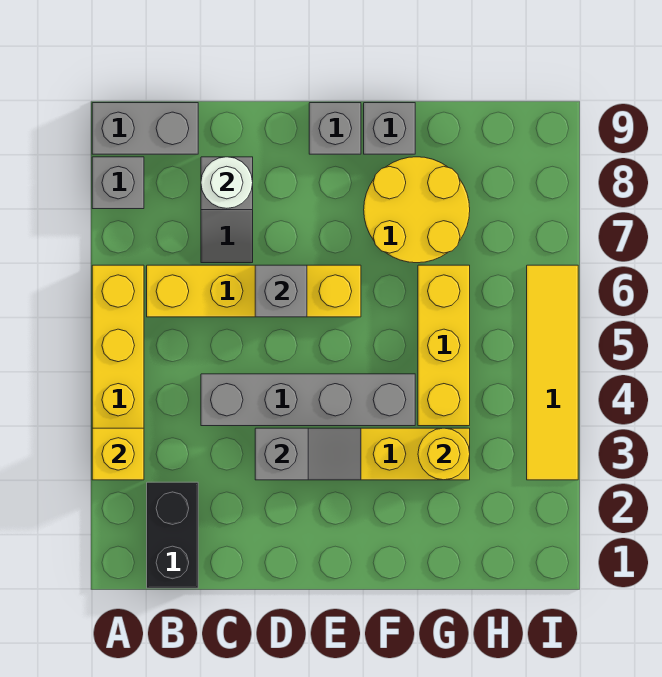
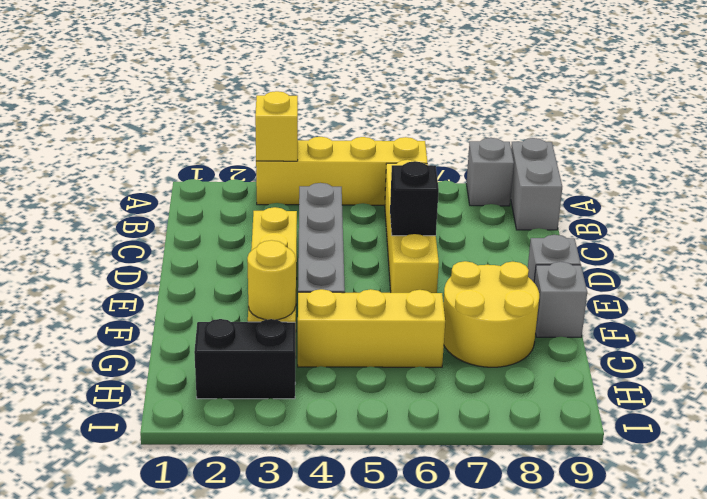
black brick B1:B2 level 1 -> black brick H2:H3 level 1
grey slope C7:C8 level 1 top 8 -> none
white round brick C8 level 2 -> none
grey slope D3:E3 level 2 top D -> none
grey brick D6 level 2 -> black brick D6 level 2
yellow tile I3:I6 level 1 -> none

